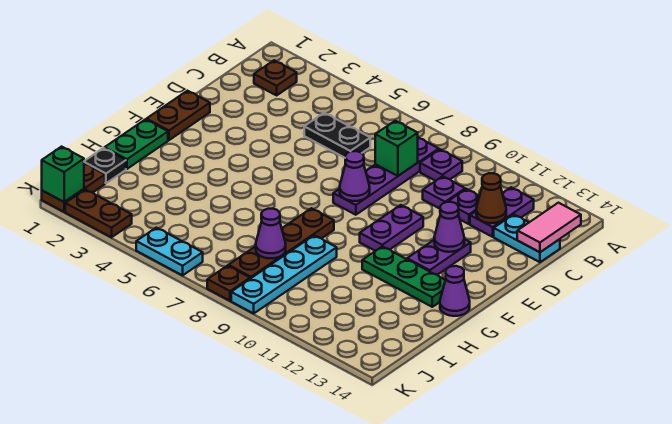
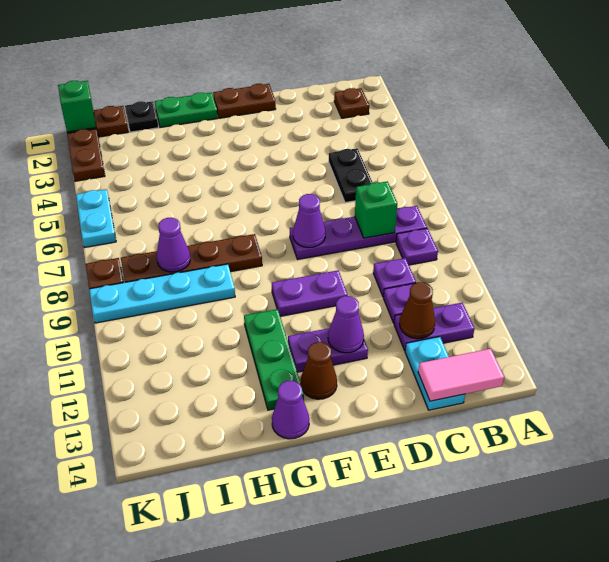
none -> brown cone F13 level 1

